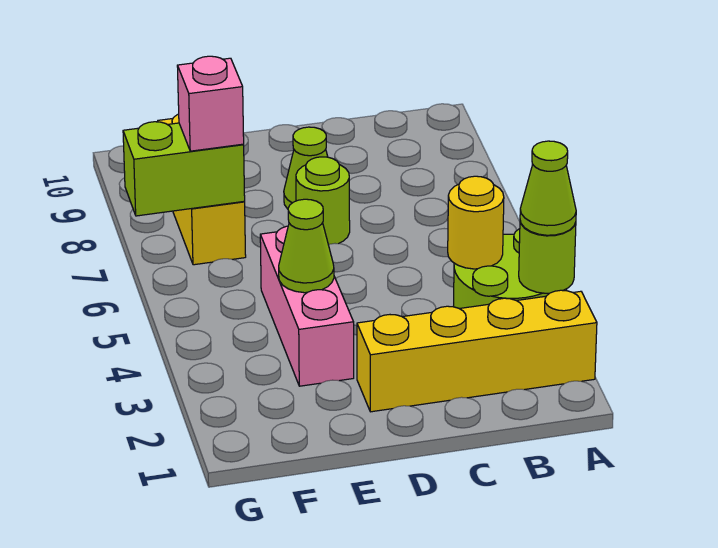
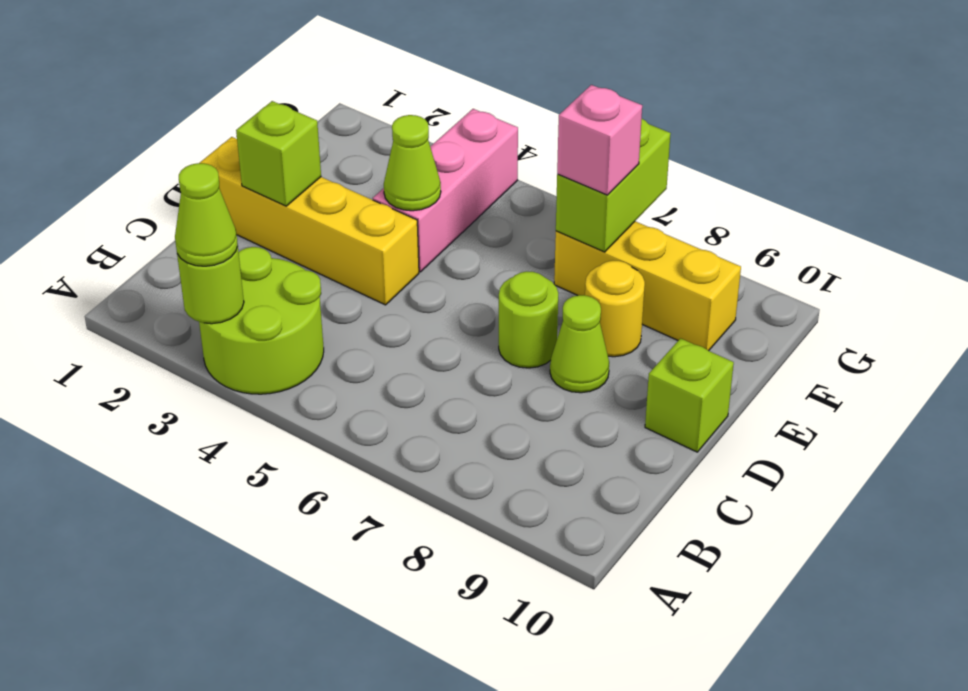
yellow brick A2:D2 level 1 -> yellow brick D1:D4 level 1
yellow round brick B4 level 2 -> yellow round brick E8 level 1
none -> lime brick D2 level 2
none -> lime brick D10 level 1
pink brick E3:E5 level 1 -> pink brick E4:G4 level 1

